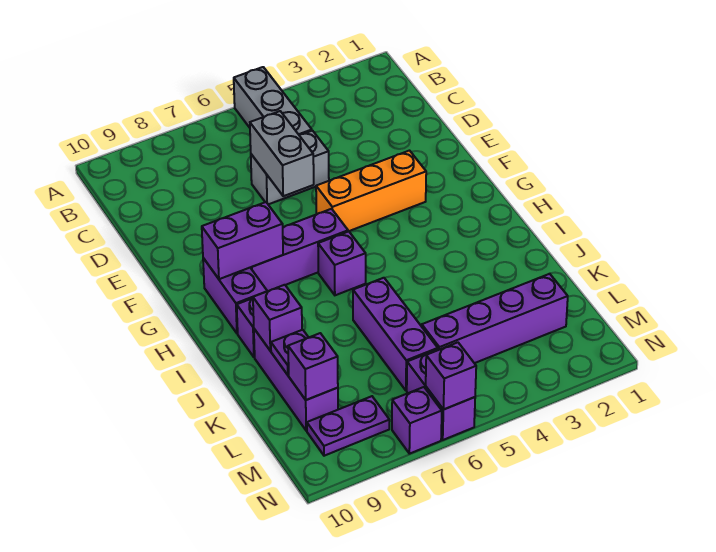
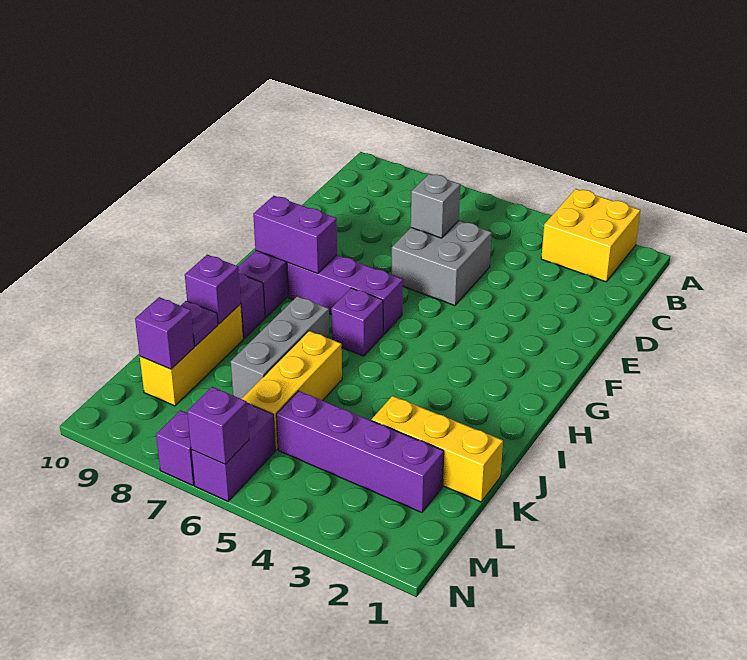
none -> yellow brick A2:B3 level 1
grey brick A5:C5 level 1 -> grey brick I7:K7 level 1
grey brick D5:D6 level 1 -> grey brick D5:E6 level 1
grey brick D6:E6 level 2 -> grey brick D6 level 2
orange brick F3:F5 level 1 -> none
purple brick J6:L6 level 1 -> yellow brick J6:L6 level 1
purple brick J9:L9 level 1 -> yellow brick J9:L9 level 1
none -> yellow brick K1:K3 level 1
purple plate M8:M9 level 1 -> none

